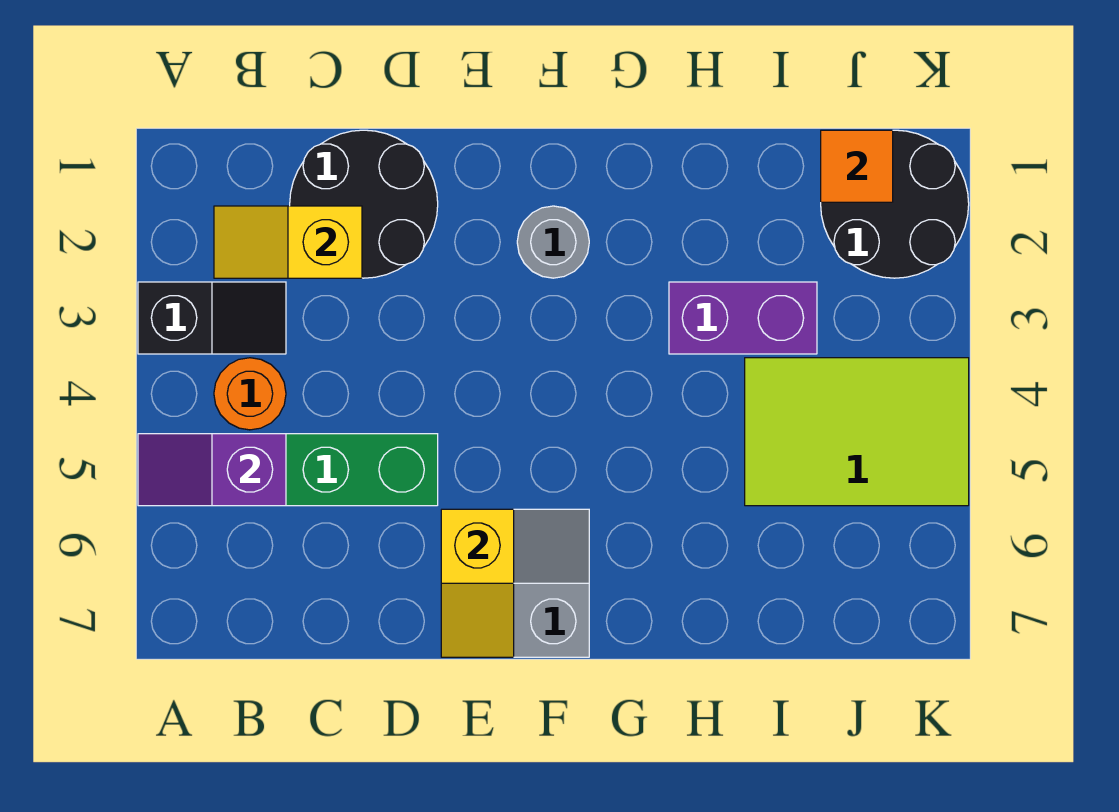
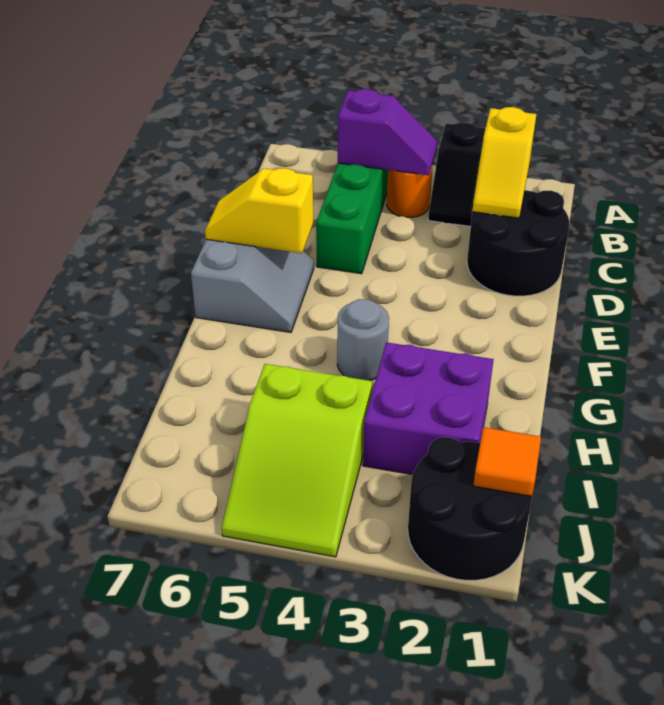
purple slope A5:B5 level 2 top B -> purple slope B4:B5 level 2 top 5
yellow slope B2:C2 level 2 top C -> yellow slope B2:C2 level 2 top B
grey round brick F2 level 1 -> grey round brick G4 level 1
purple brick H3:I3 level 1 -> purple brick H2:I3 level 1
lime tile I4:K5 level 1 -> lime slope I4:K5 level 1 top I

